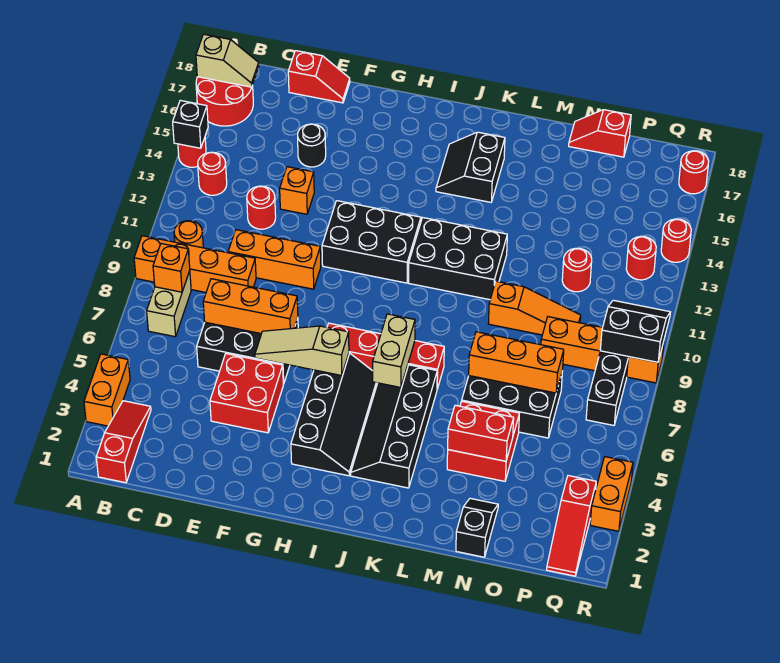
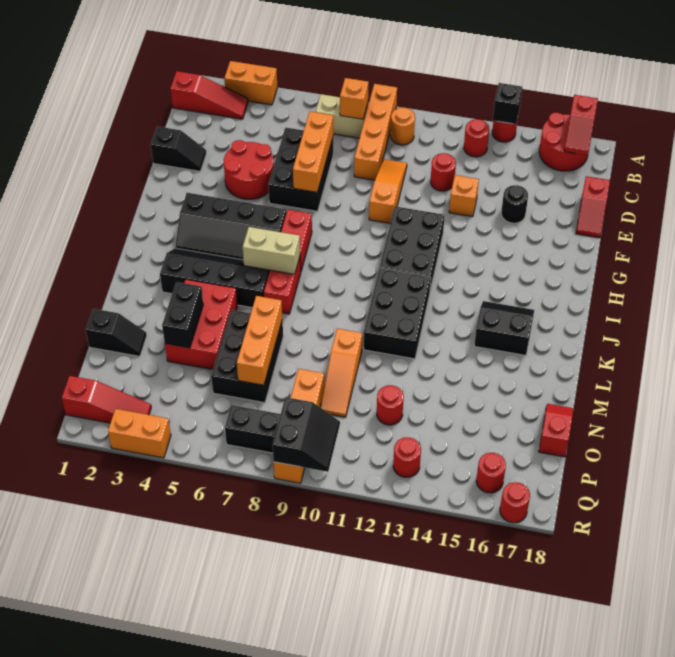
tan slope A17:B17 level 2 top A -> red slope A17:B17 level 2 top A
orange brick D10:F10 level 1 -> orange slope D10:F10 level 1 top F
none -> black slope E1:E2 level 1 top 1
red brick E4:F5 level 1 -> red round brick E4:F5 level 1
tan slope F6:H6 level 2 top H -> none
red brick M4:N5 level 1 -> red brick L4:N5 level 1
red brick M4:N4 level 2 -> black brick M4:N4 level 2
red slope Q1:Q3 level 1 top 3 -> red slope Q1:Q3 level 1 top 1
red round brick R14 level 1 -> red round brick Q16 level 1

